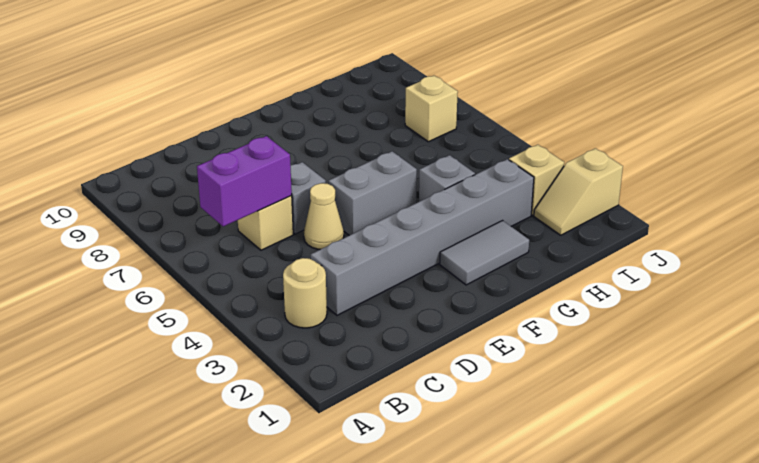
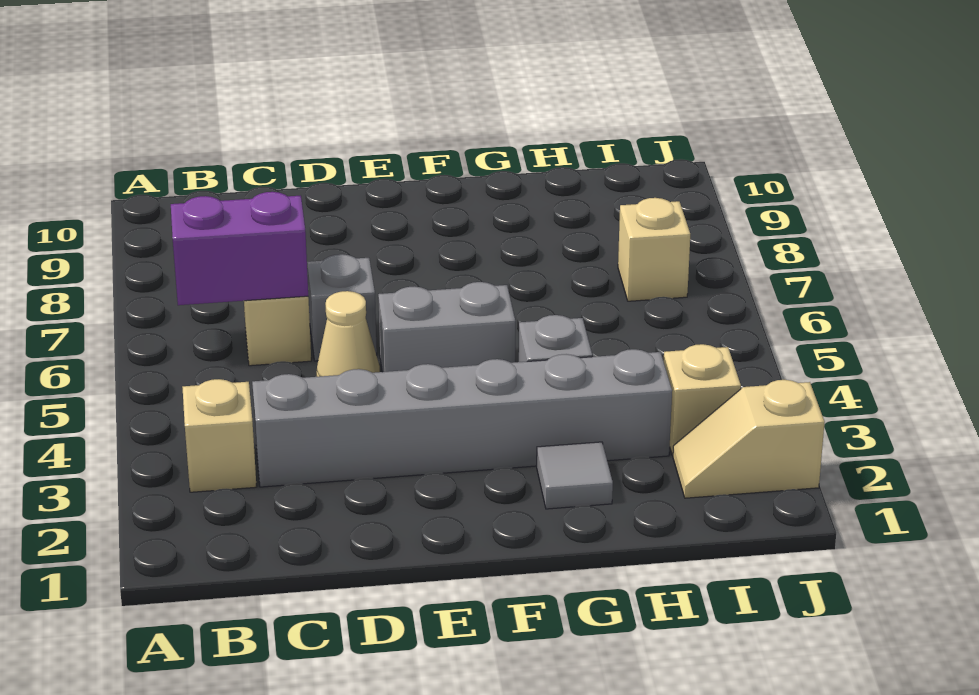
tan round brick B3 level 1 -> tan brick B3 level 1
grey tile F2:G2 level 1 -> grey tile G2 level 1

